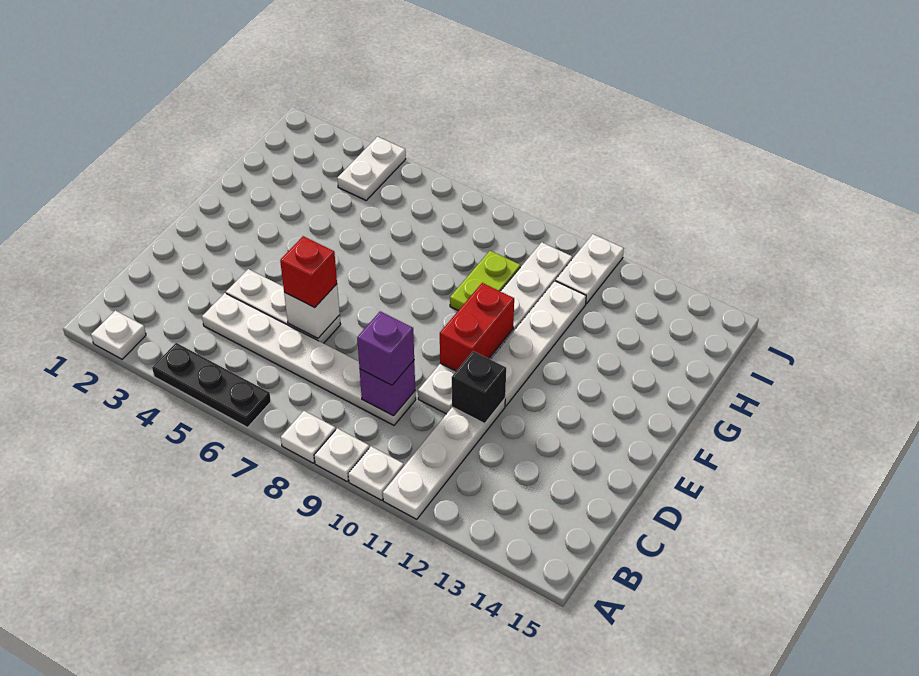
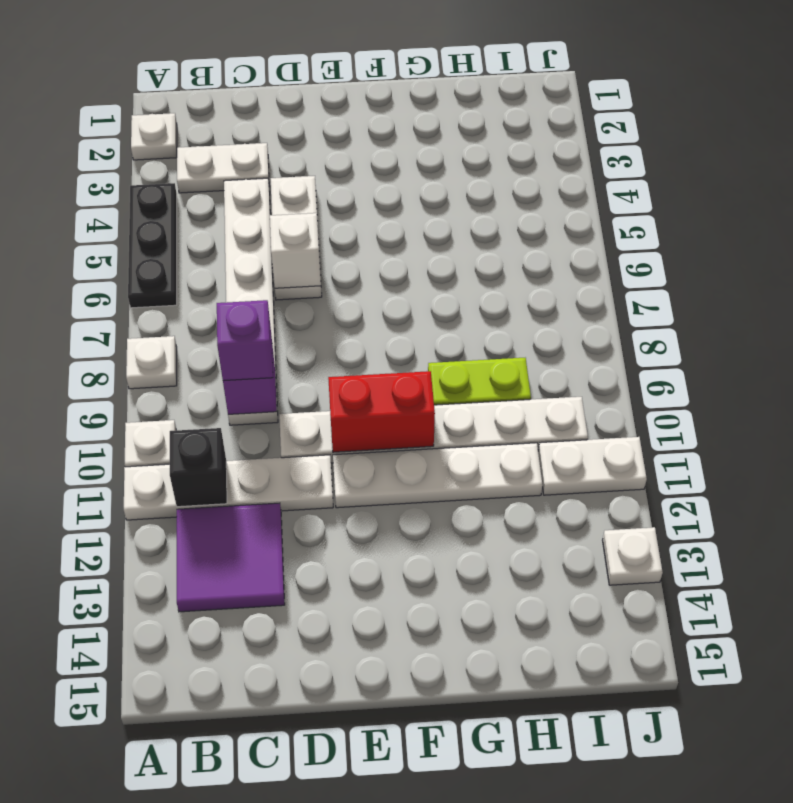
white plate A9 level 1 -> white plate J13 level 1
none -> purple tile B12:C13 level 1
red brick D6 level 3 -> none
black brick D11 level 2 -> black brick B11 level 2
white plate I4:J4 level 1 -> white plate B3:C3 level 1

